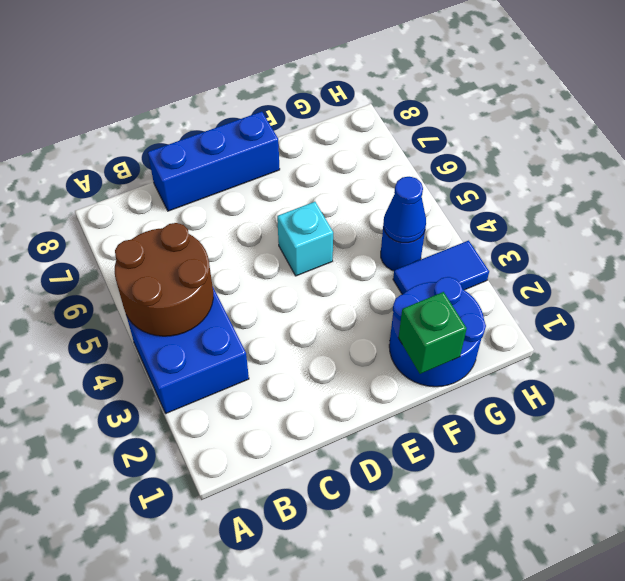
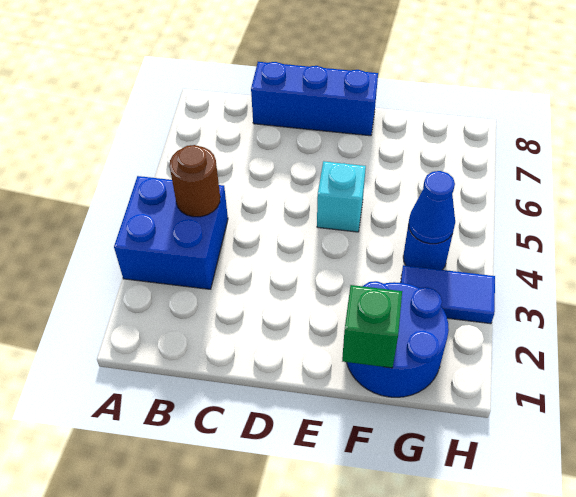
brown round brick A4:B5 level 2 -> brown round brick B4 level 2

